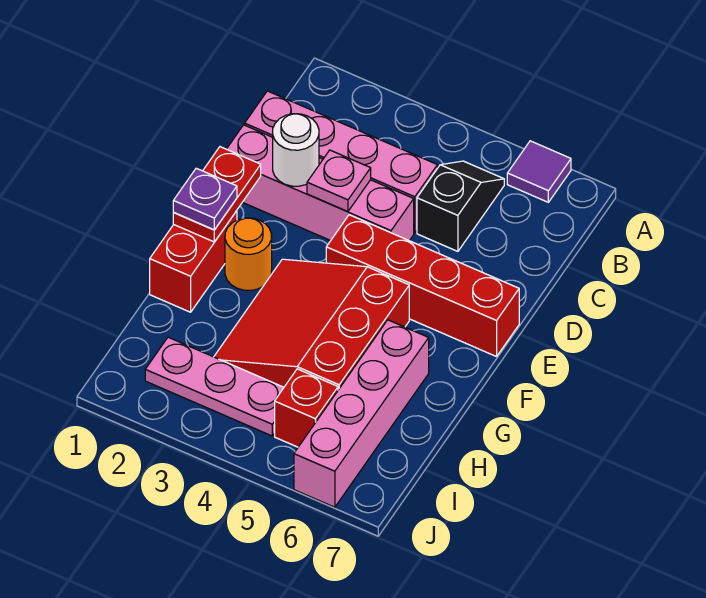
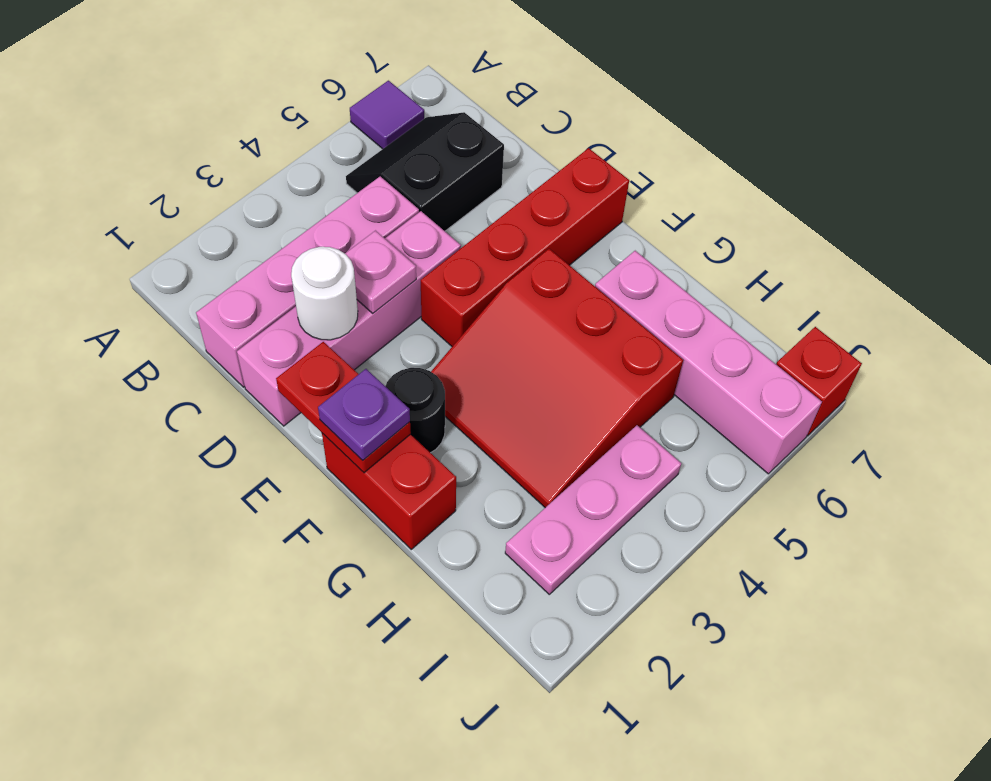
black slope B5:C5 level 1 top C -> black slope B5:C6 level 1 top C
orange round brick F2 level 1 -> black round brick F2 level 1
red brick I5 level 1 -> red brick J7 level 1

